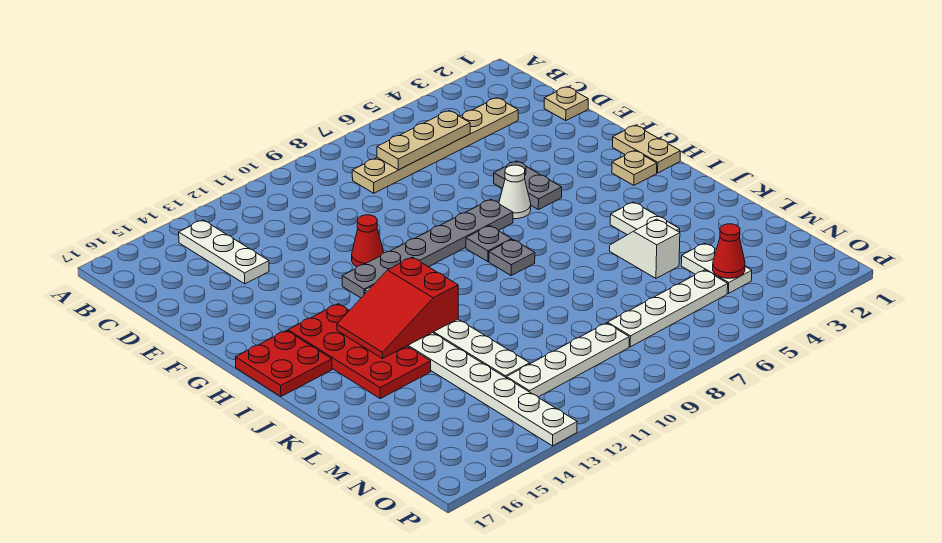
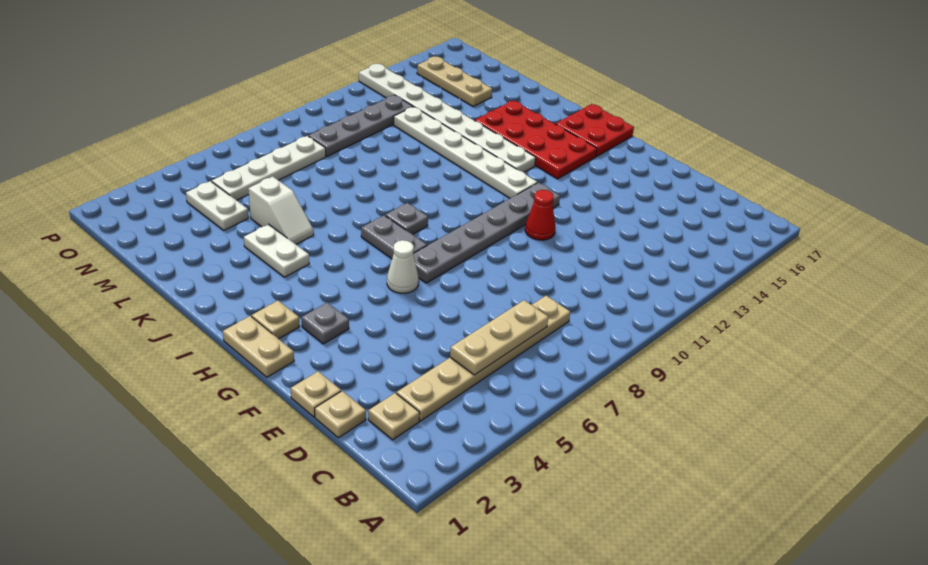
white plate B14:D14 level 1 -> none
none -> tan plate C2 level 1
none -> tan plate E1 level 1
grey plate F5:G5 level 1 -> grey plate H7:I7 level 1
grey plate H8 level 1 -> grey plate G3 level 1
red slope I12:J14 level 2 top 12 -> none
none -> tan plate M15:O15 level 1
red cone N4 level 2 -> none
white plate N9:N12 level 1 -> grey plate N9:N12 level 1

